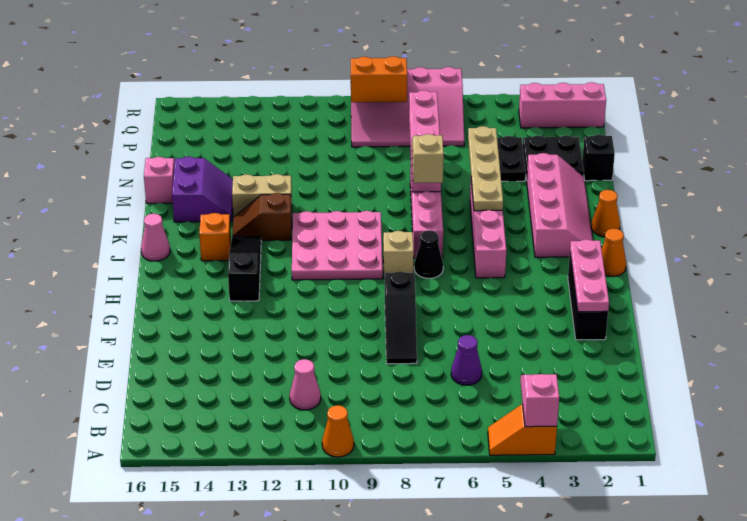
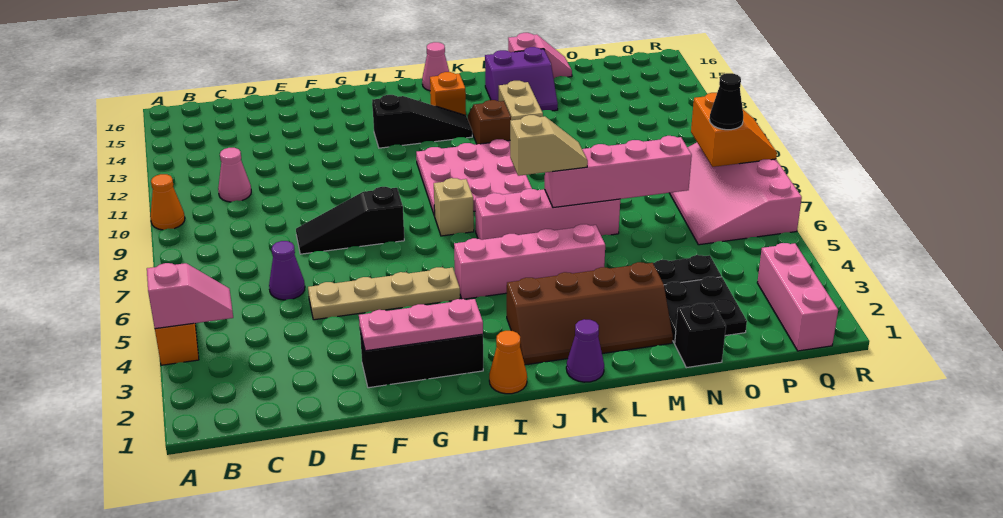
black cone I7 level 1 -> black cone Q8 level 3
pink slope J2:M3 level 1 top 3 -> brown slope J2:M3 level 1 top 3
orange cone K1 level 1 -> purple cone K1 level 1
tan plate K5:N5 level 2 -> tan plate E5:H5 level 1

